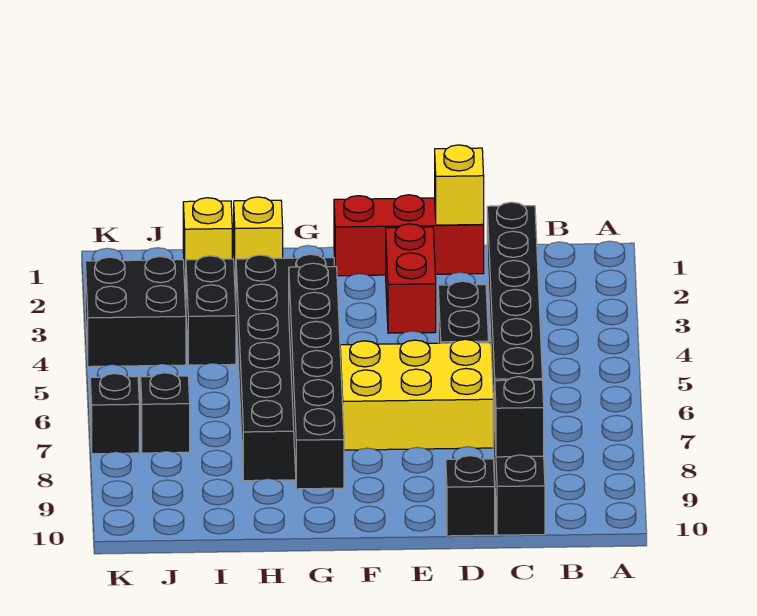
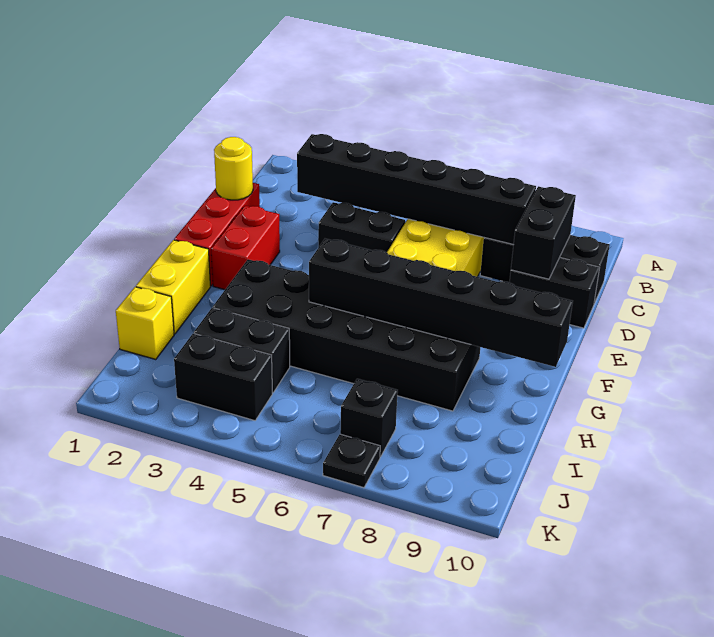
black brick C9 level 2 -> black brick C9:D9 level 2
yellow brick D1 level 2 -> yellow round brick D1 level 2
black brick D10 level 1 -> black brick D9:D10 level 1
red brick E2:E3 level 1 -> red brick E2:F2 level 1
yellow brick H1 level 1 -> yellow brick G1:H1 level 1
black brick J3:K4 level 1 -> black brick J3:J4 level 1
black brick K7 level 1 -> black plate K7 level 1

